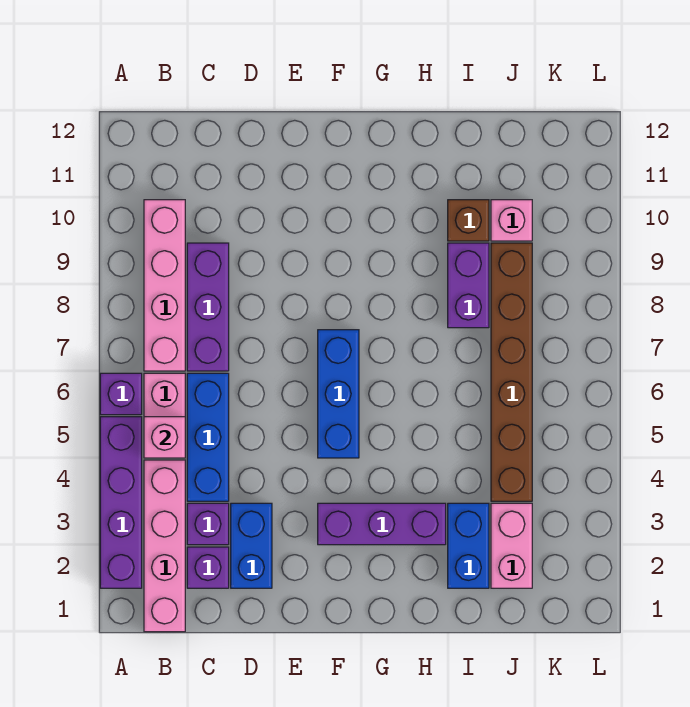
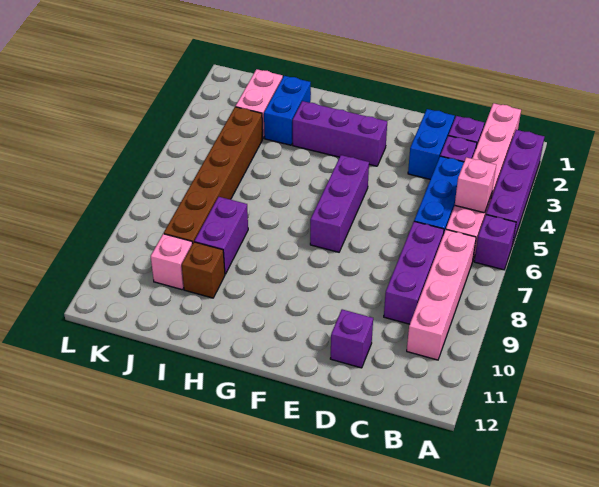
none -> purple brick D11 level 1
blue brick F5:F7 level 1 -> purple brick F5:F7 level 1

